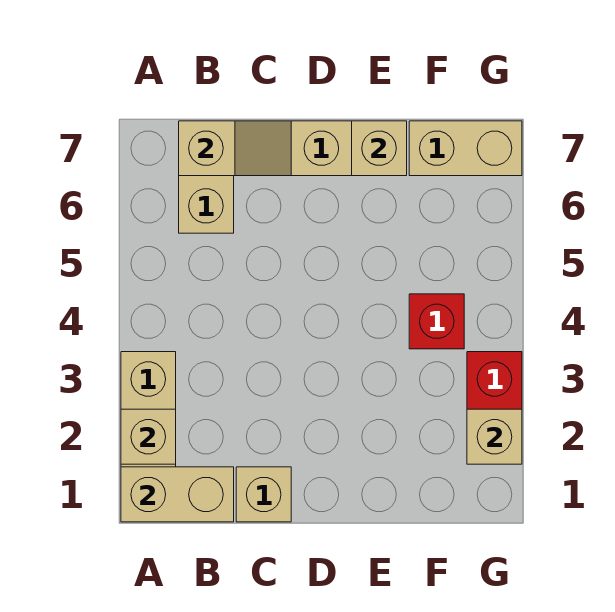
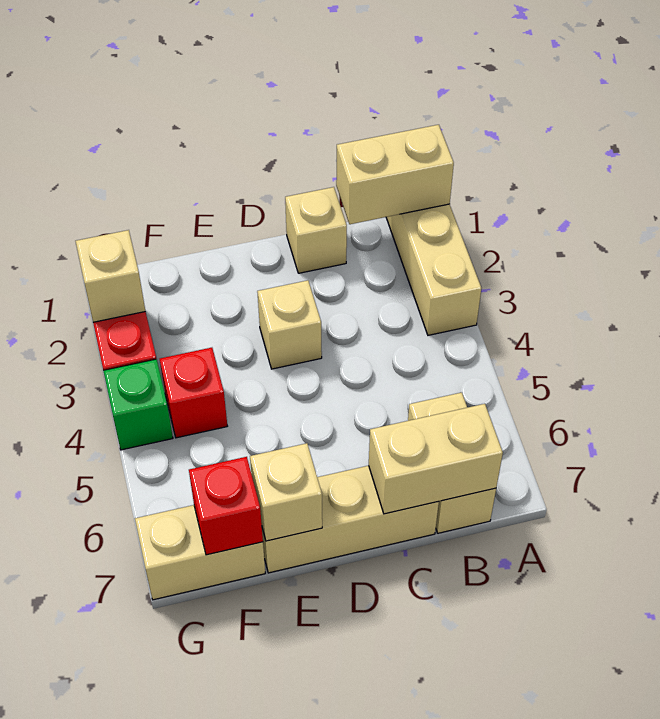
tan brick A2 level 2 -> tan brick D3 level 1
tan slope B7:C7 level 2 top B -> tan brick B7:C7 level 2
none -> red brick F7 level 2
none -> green brick G4 level 1

